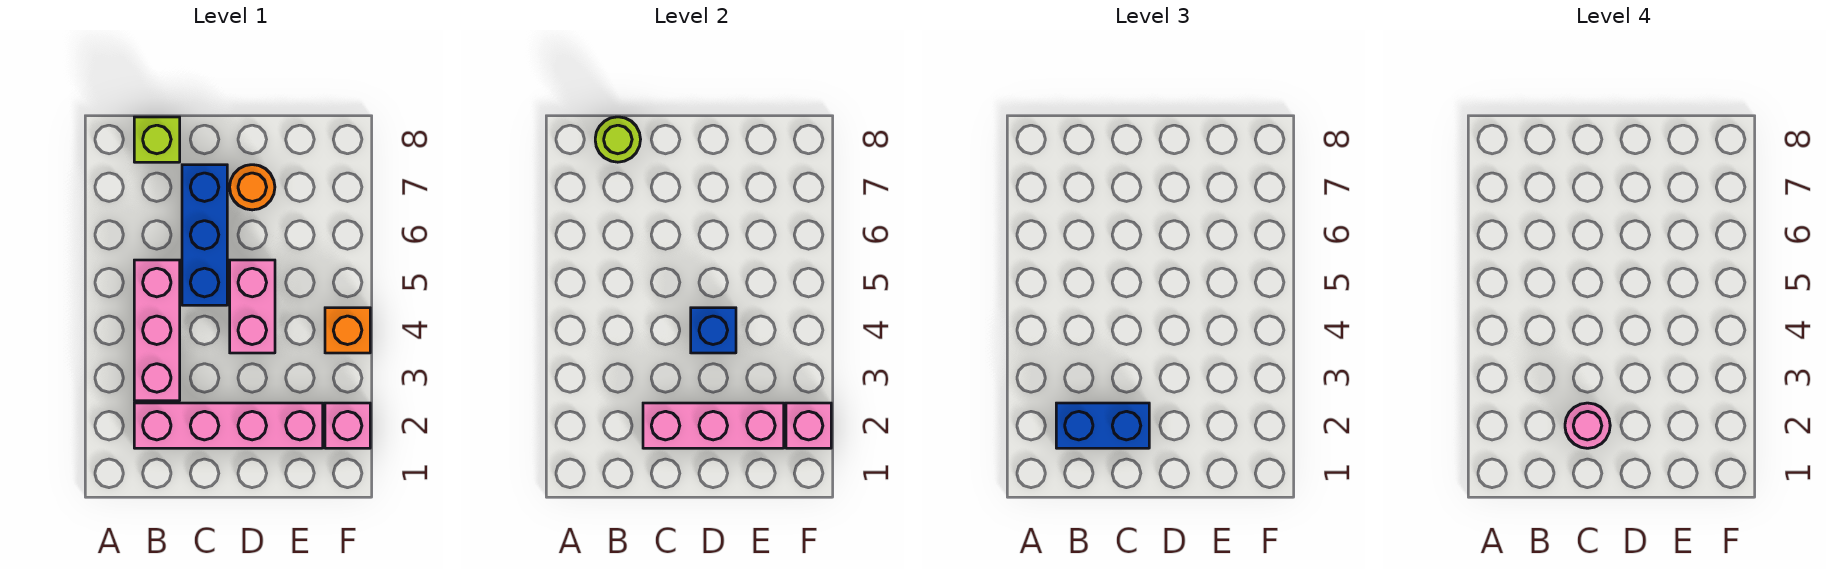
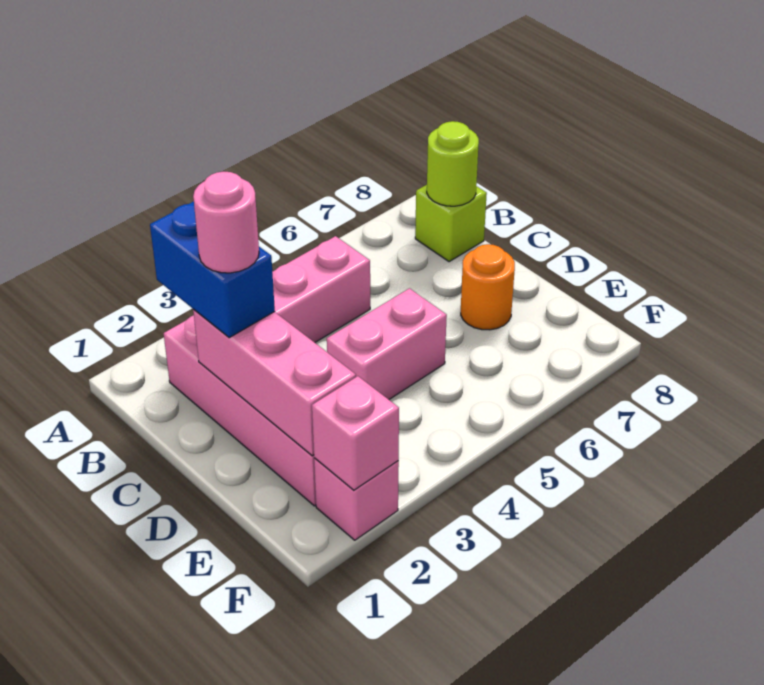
blue brick C5:C7 level 1 -> none
blue brick D4 level 2 -> none
orange brick F4 level 1 -> none

